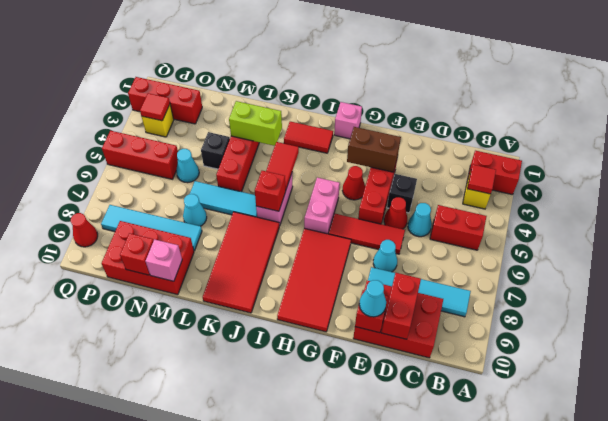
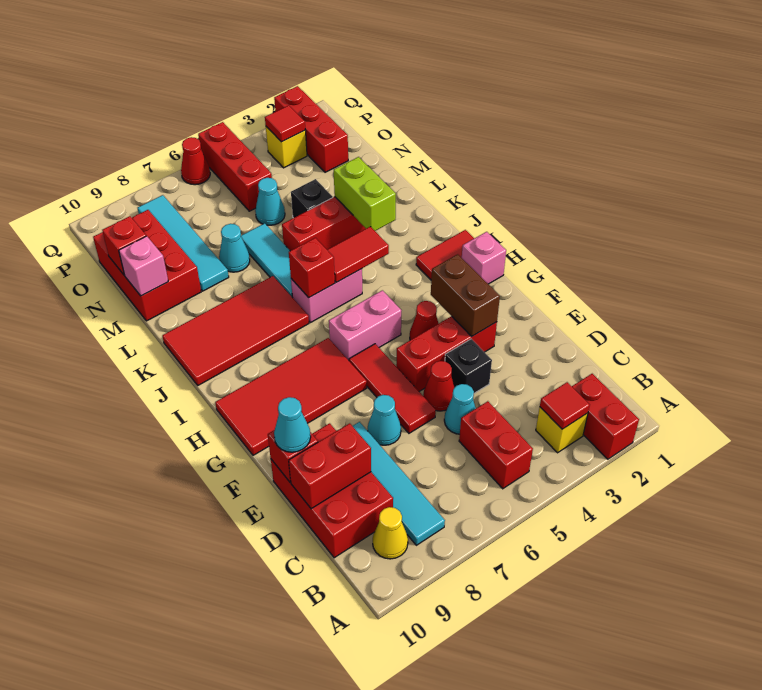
none -> yellow cone B9 level 1
red tile I2:J2 level 1 -> red tile I1:I2 level 1
red cone Q9 level 1 -> red cone Q6 level 1

